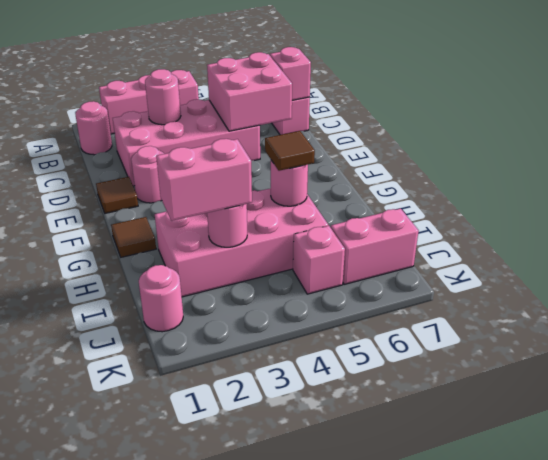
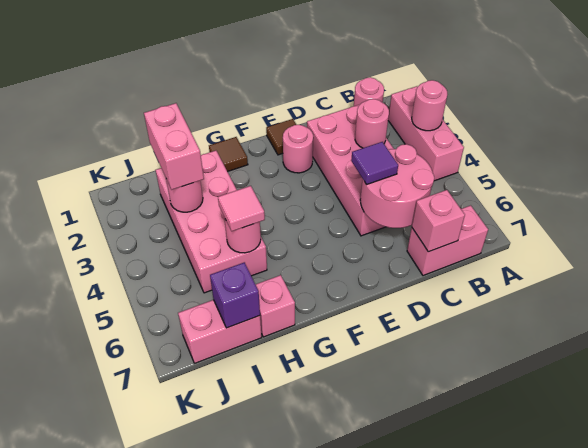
pink brick C5:D6 level 2 -> pink round brick C5:D6 level 2
none -> purple tile D5 level 3
brown tile H5 level 3 -> pink tile H5 level 3
none -> purple brick I7 level 2
pink round brick J1 level 1 -> pink round brick A3 level 2
pink brick J5 level 1 -> pink brick H7 level 1
pink brick J6:J7 level 1 -> pink brick I7:J7 level 1

